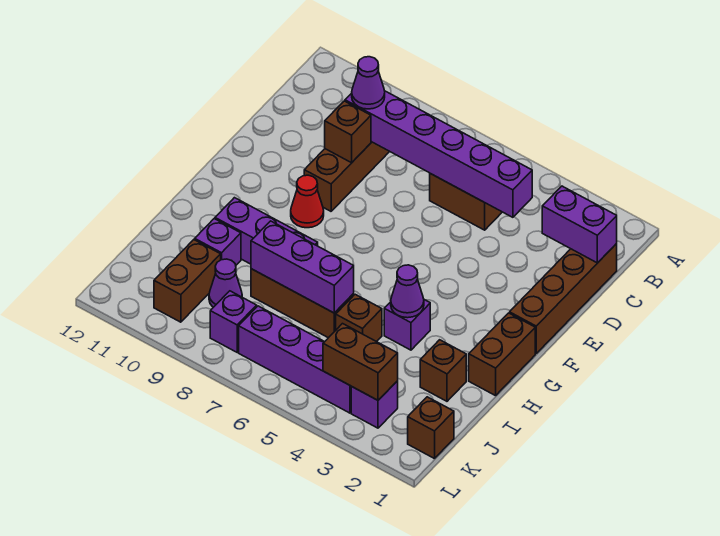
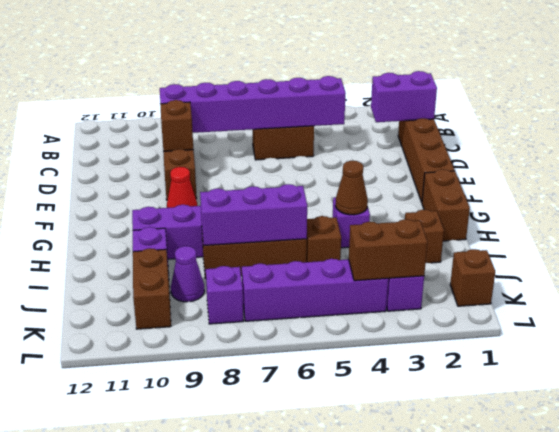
purple cone C9 level 3 -> none
purple cone H4 level 2 -> brown cone H4 level 2

